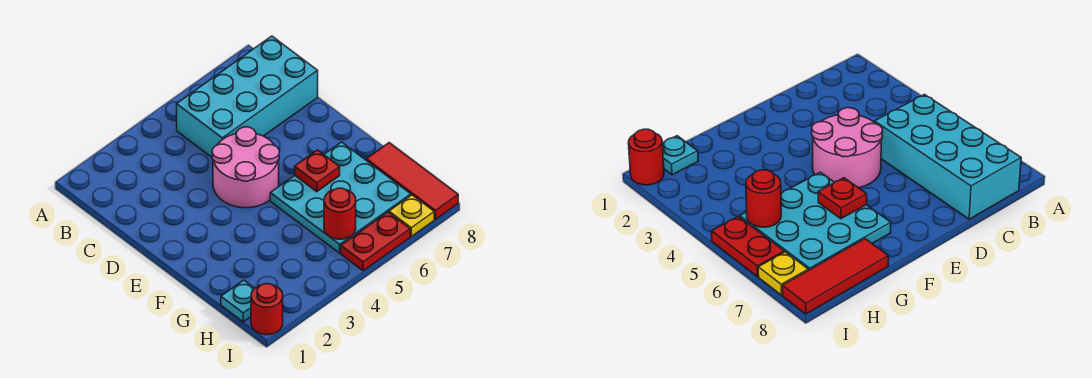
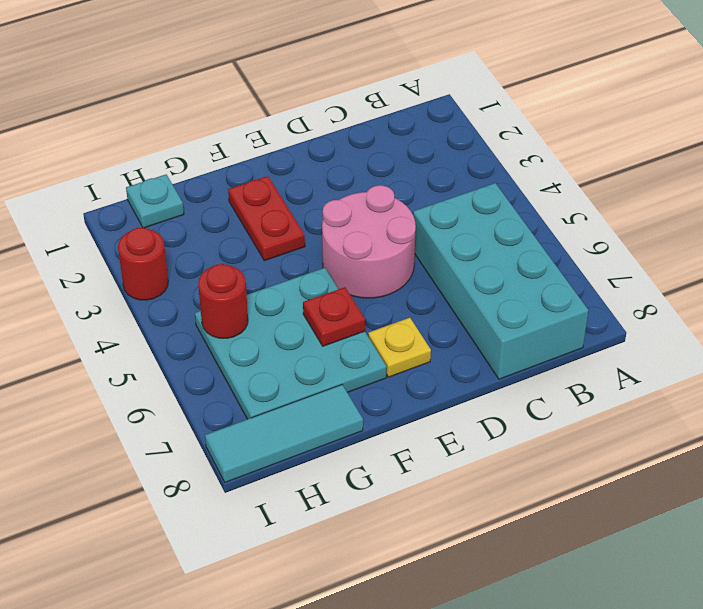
red tile G8:I8 level 1 -> cyan tile G8:I8 level 1
red round brick I1 level 1 -> red round brick I3 level 1
red plate I5:I6 level 1 -> red plate F2:F3 level 1
yellow plate I7 level 1 -> yellow plate E7 level 1

